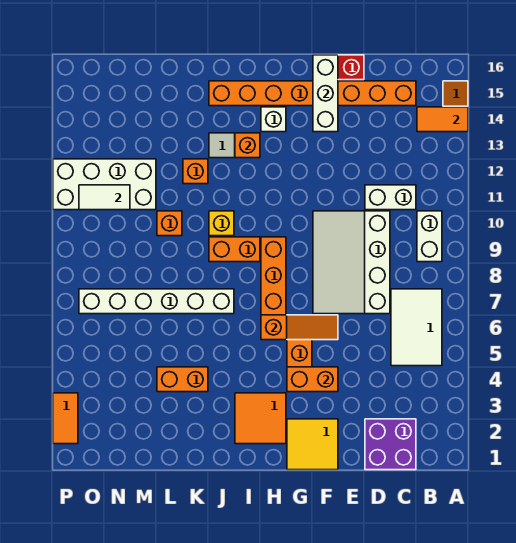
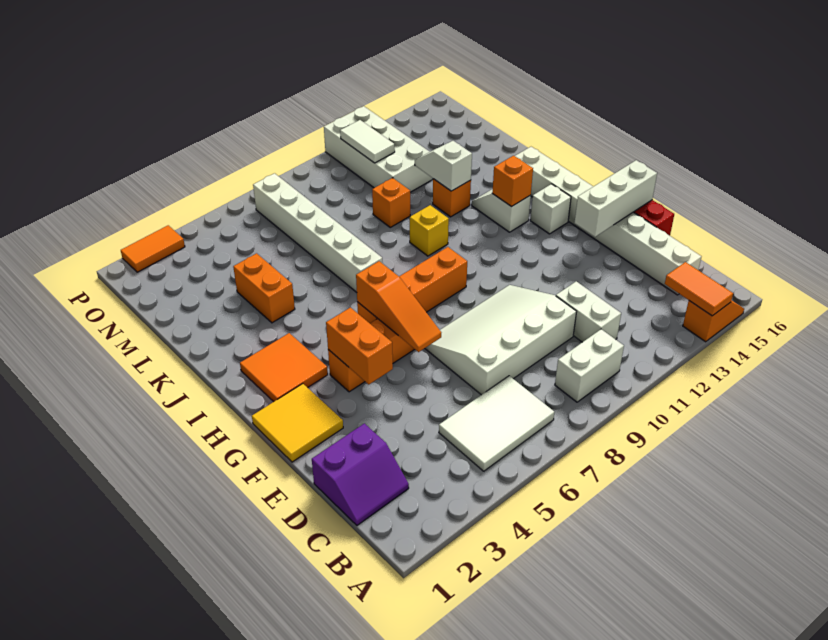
purple brick C1:D2 level 1 -> purple slope C1:D2 level 1 top D
orange brick C15:J15 level 1 -> white brick C15:J15 level 1
orange brick I9:J9 level 1 -> none
none -> white slope K12:L12 level 2 top K

